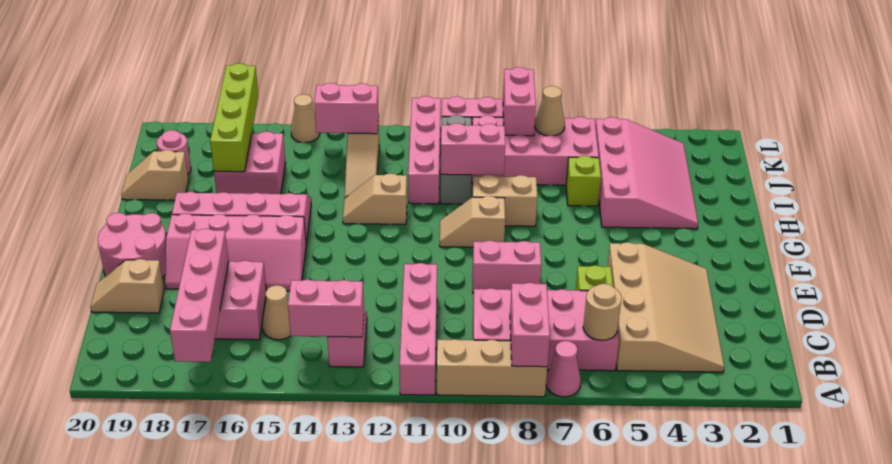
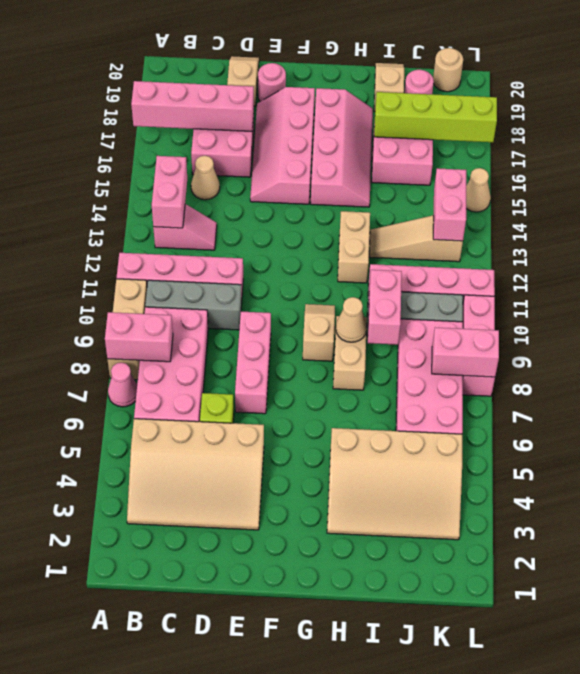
tan round brick B6 level 2 -> tan round brick K20 level 1
none -> grey brick B10:D10 level 1
pink brick E8:E9 level 1 -> pink brick E7:E9 level 1
pink round brick E19:F20 level 1 -> pink round brick E19 level 1
pink slope H3:K5 level 1 top 5 -> tan slope H3:K5 level 1 top 5
tan slope H12:H13 level 1 top 12 -> tan brick H12:H13 level 1
lime brick I6 level 1 -> none
tan cone K7 level 2 -> tan cone H9 level 2

